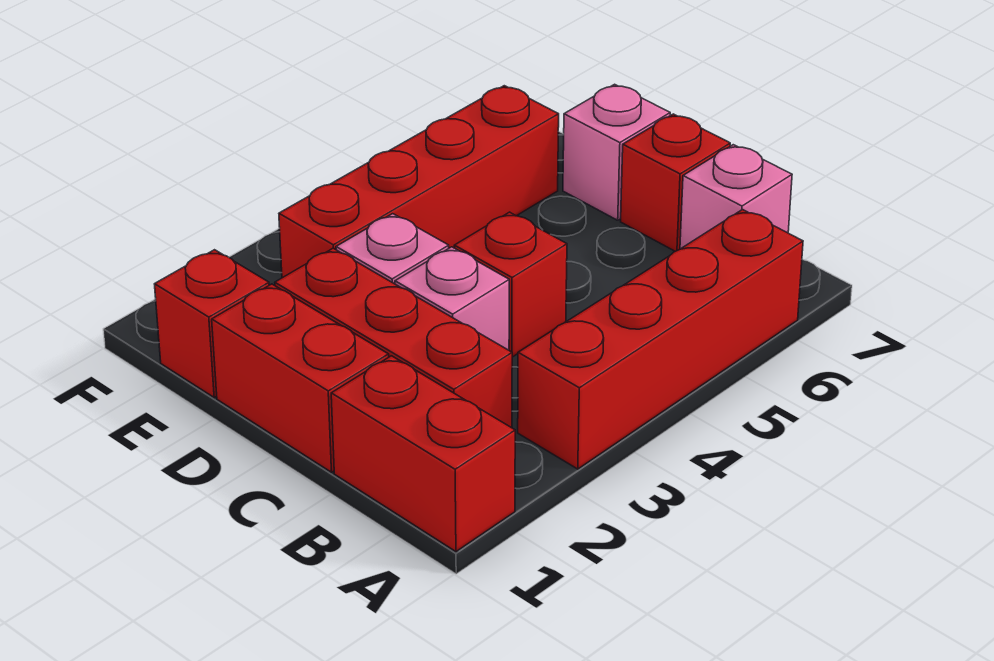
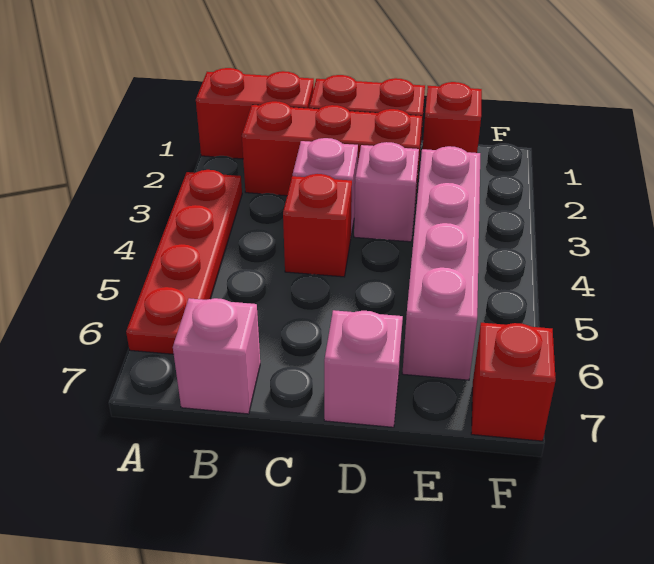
red brick A3:A6 level 1 -> red plate A3:A6 level 1
red brick C7 level 1 -> red brick F7 level 1
red brick E3:E6 level 1 -> pink brick E3:E6 level 1

